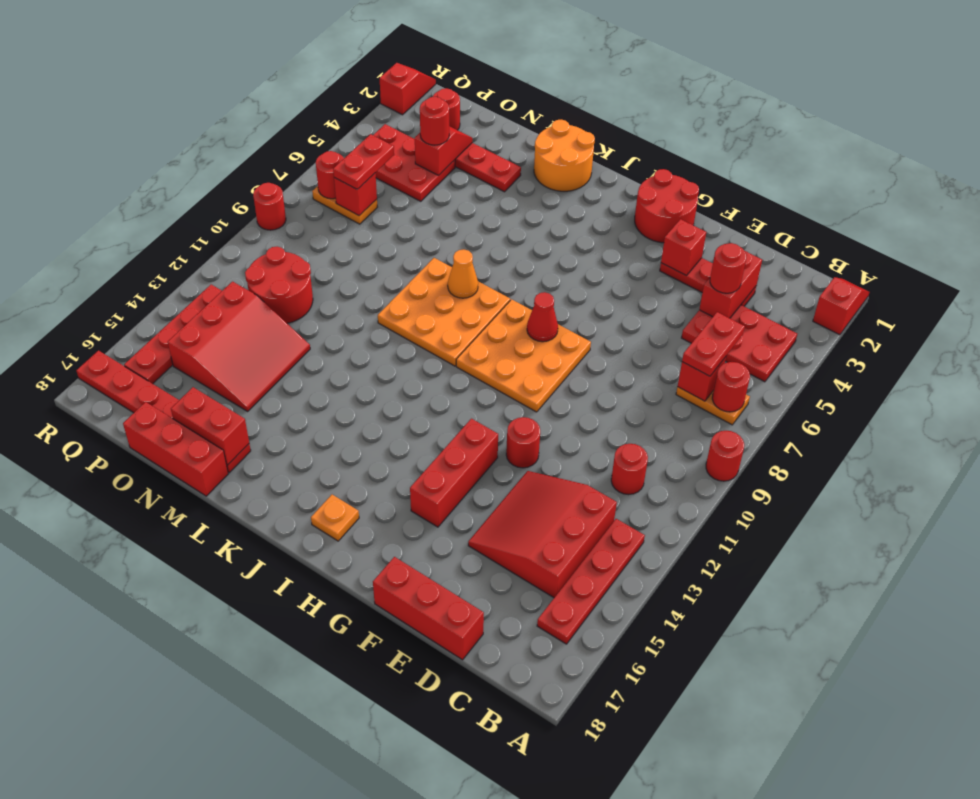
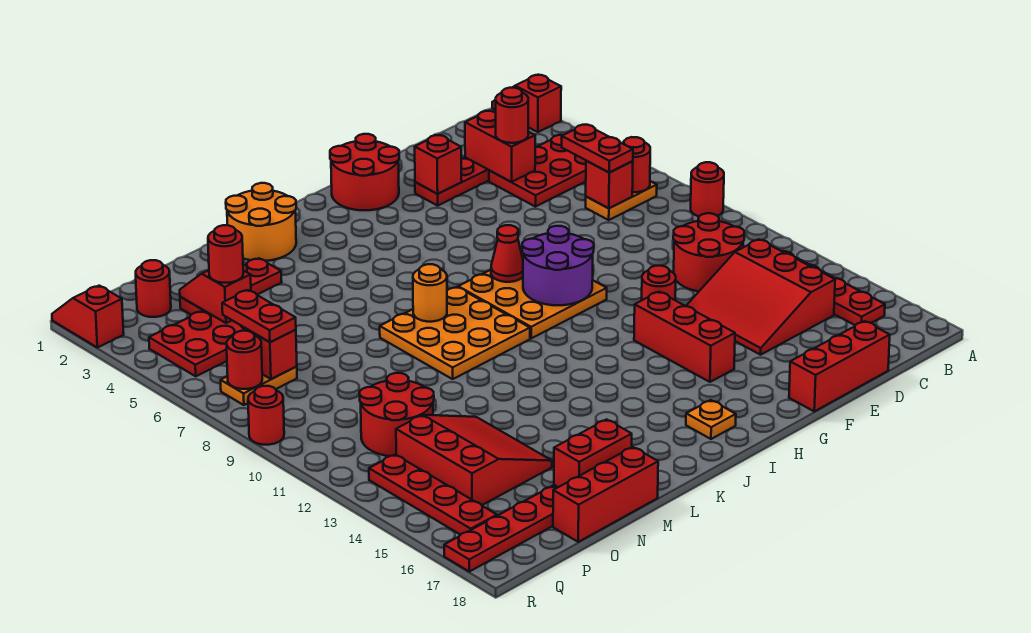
red round brick C11 level 1 -> red round brick C11:D12 level 1
none -> purple round brick G9:H10 level 2
orange cone K8 level 2 -> orange round brick K8 level 2

